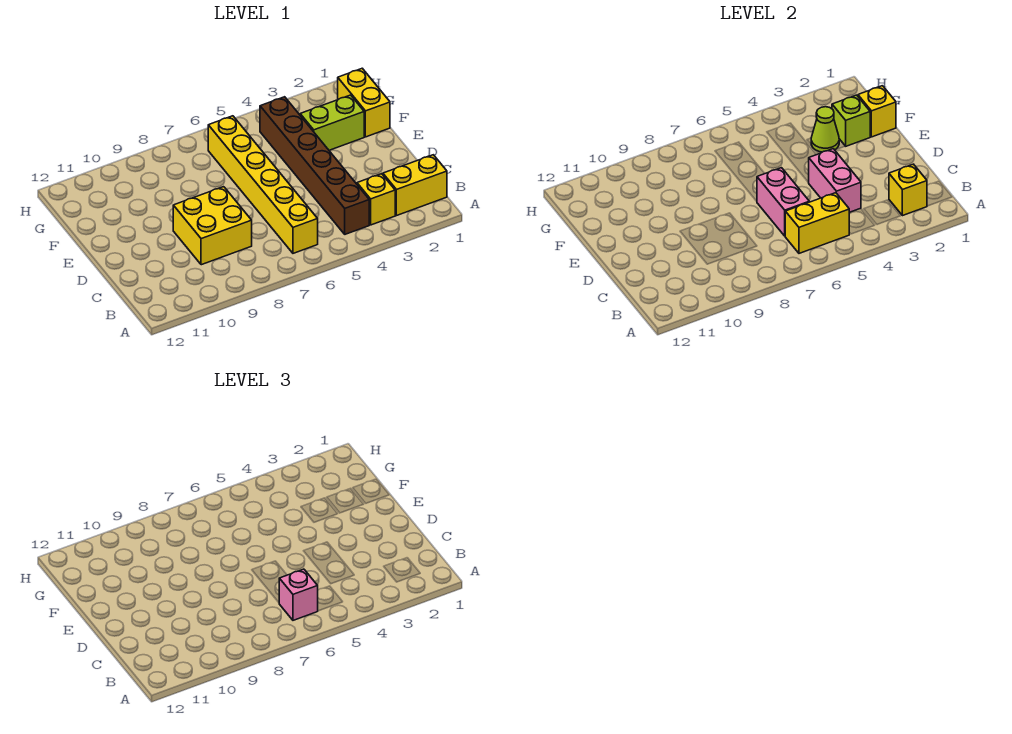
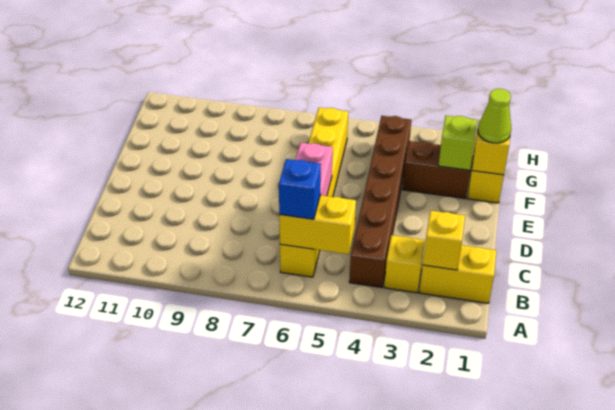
pink brick B6 level 3 -> blue brick B6 level 3
pink brick C4:D4 level 2 -> none
yellow brick C8:D9 level 1 -> none
lime brick F2:F3 level 1 -> brown brick F2:F3 level 1
lime cone F3 level 2 -> lime cone F1 level 3

